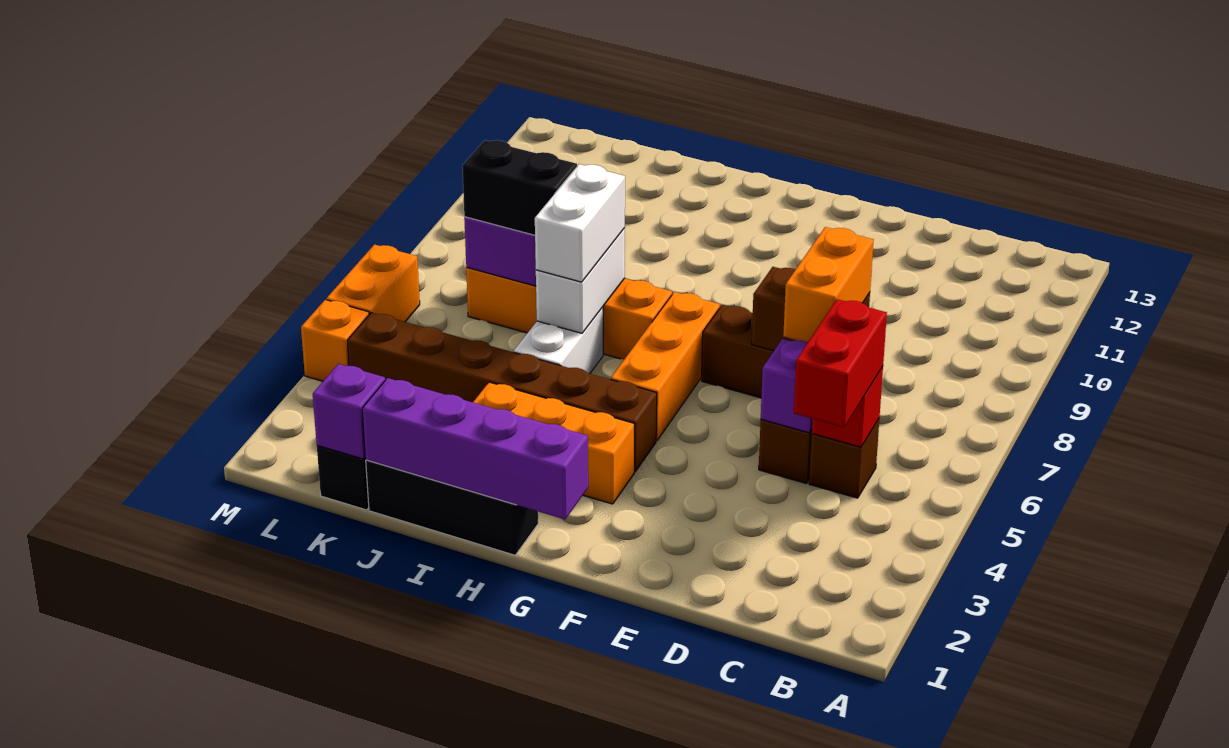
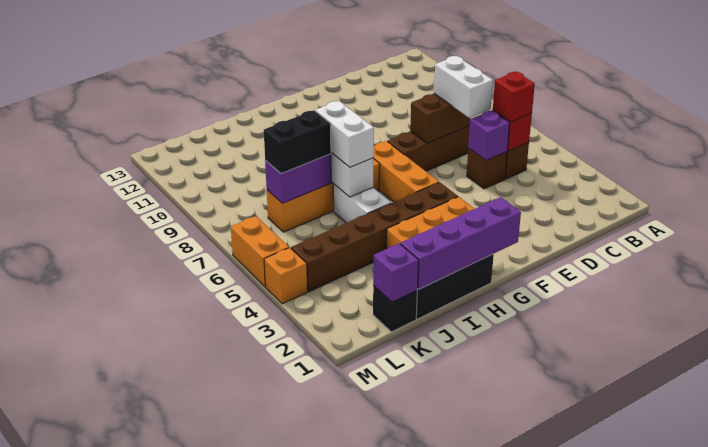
red brick C4:C5 level 3 -> red brick C5 level 3
orange brick D6:D7 level 3 -> white brick D6:D7 level 3

